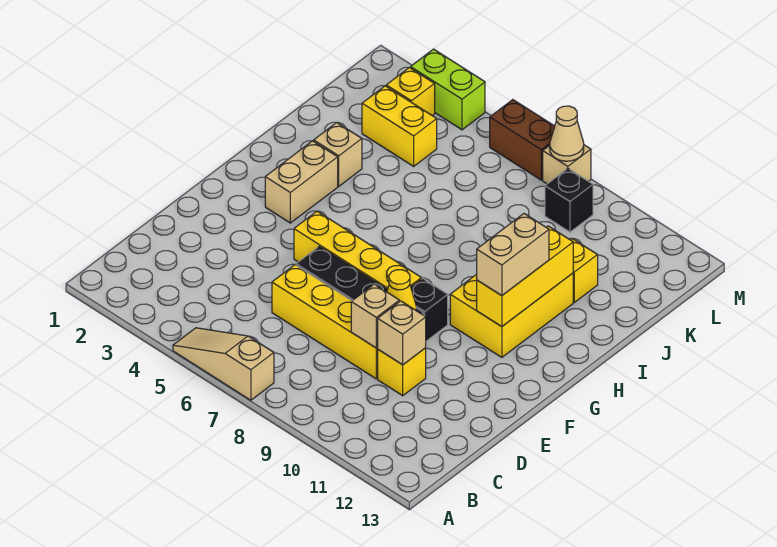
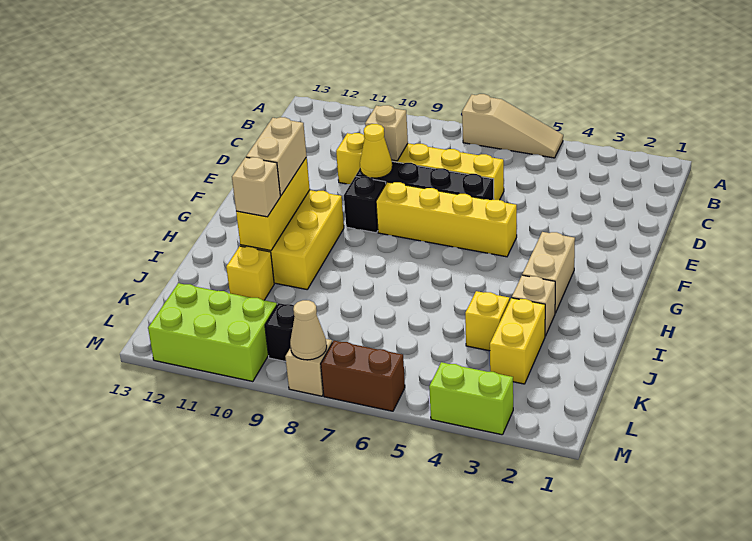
tan brick D10 level 2 -> tan brick I11 level 3
yellow brick K3:K4 level 1 -> yellow brick J3:K3 level 1
yellow brick L3 level 1 -> yellow brick J4 level 1
none -> lime brick L10:M12 level 1

